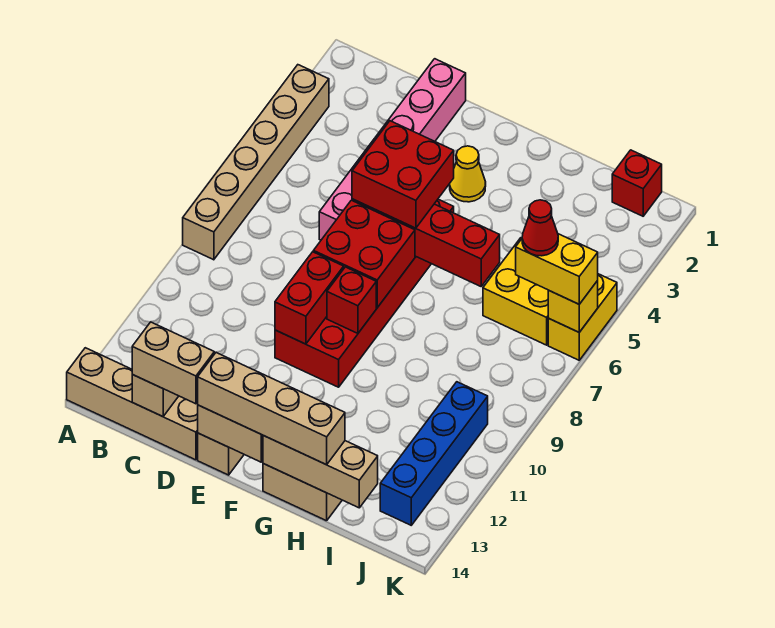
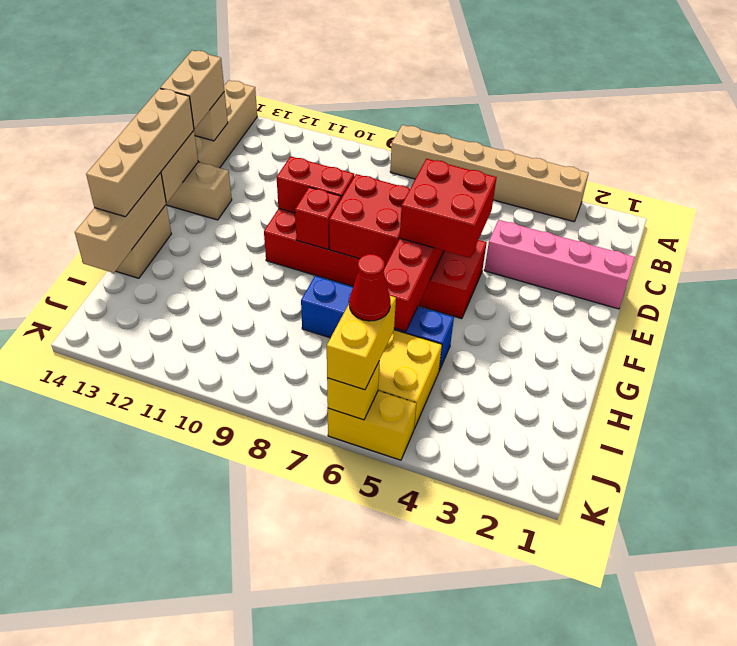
pink brick D1:D6 level 1 -> pink brick D1:D4 level 1
yellow cone F3 level 1 -> none
red brick J1 level 1 -> none
blue brick J10:J13 level 1 -> blue brick H5:H8 level 1

